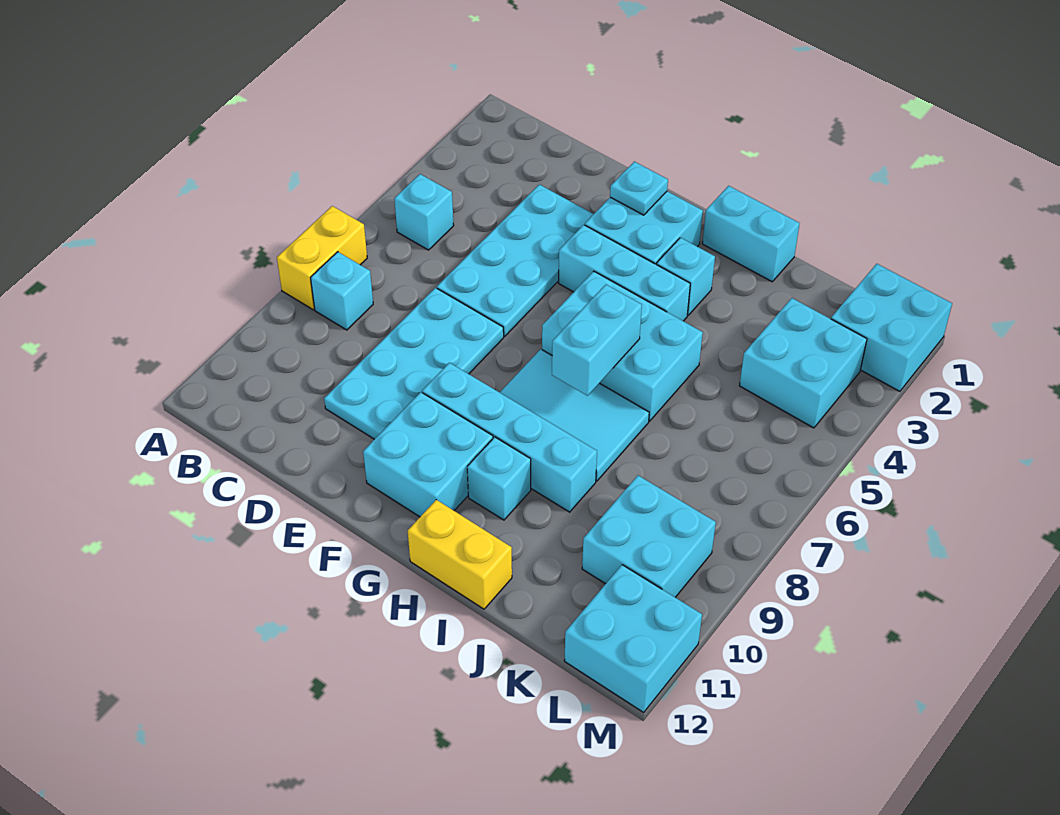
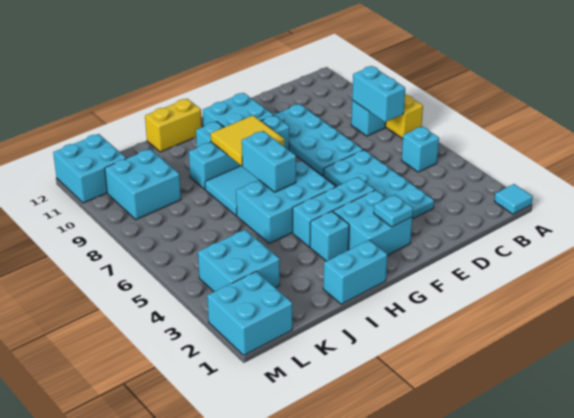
none -> cyan tile A1 level 1
none -> cyan brick B7:B8 level 2
none -> yellow tile G8:H9 level 2

